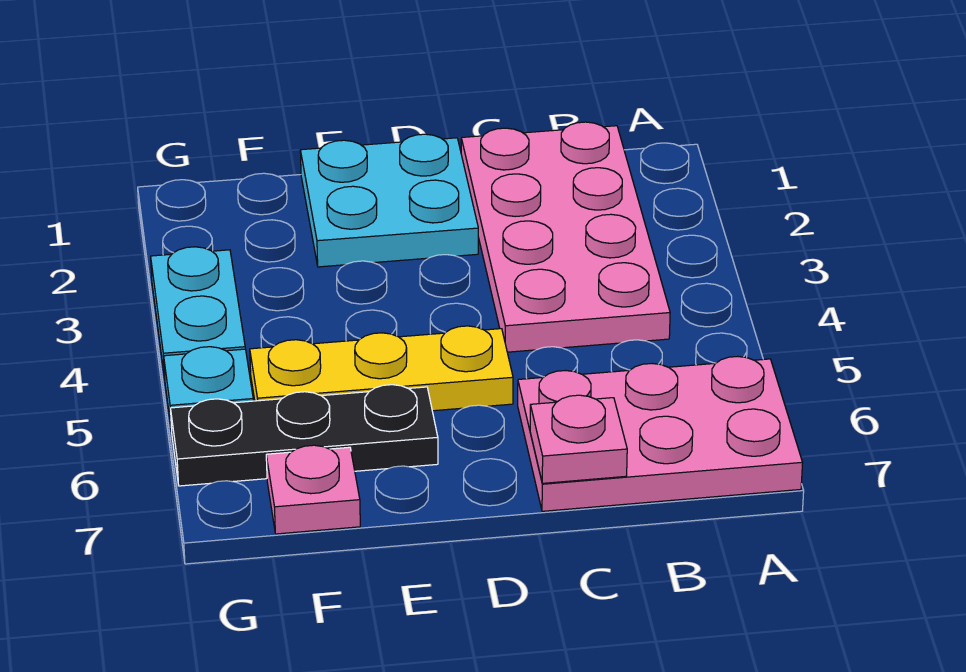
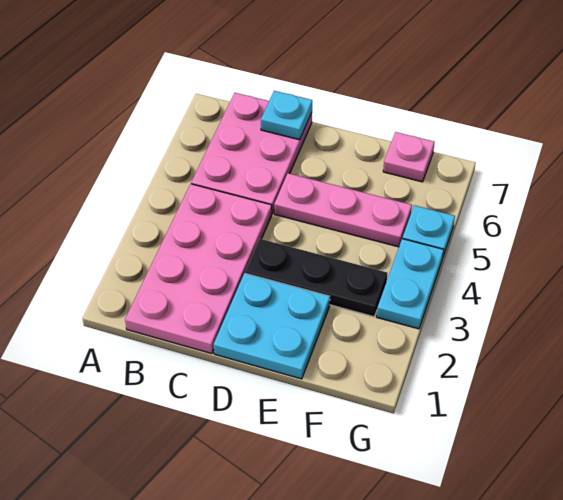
pink plate A6:C7 level 1 -> pink plate B5:C7 level 1
pink plate C7 level 2 -> cyan plate C7 level 2
yellow plate D5:F5 level 1 -> pink plate D5:F5 level 1
black plate E6:G6 level 1 -> black plate D3:F3 level 1

